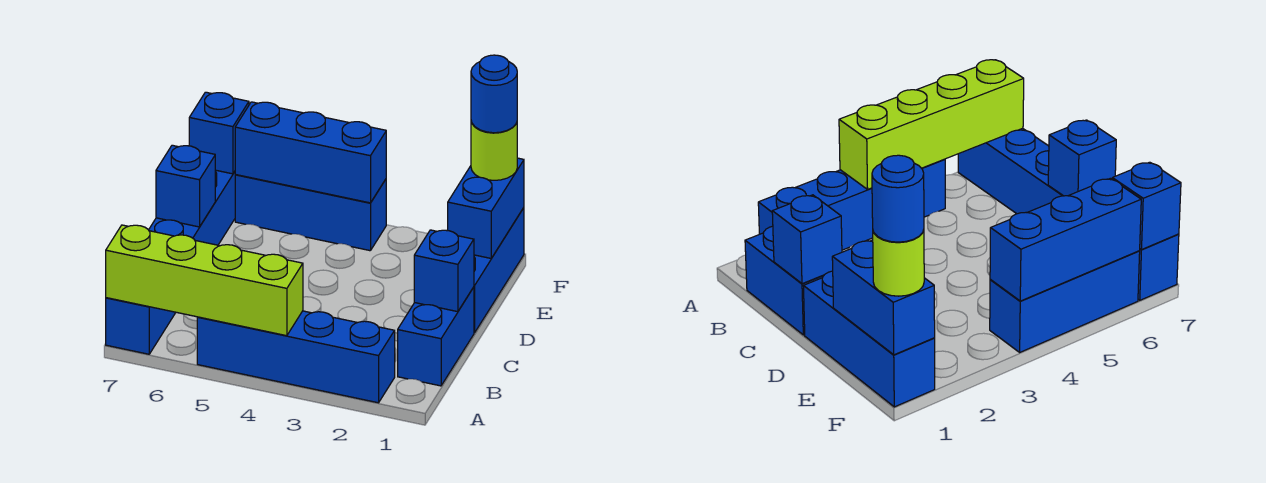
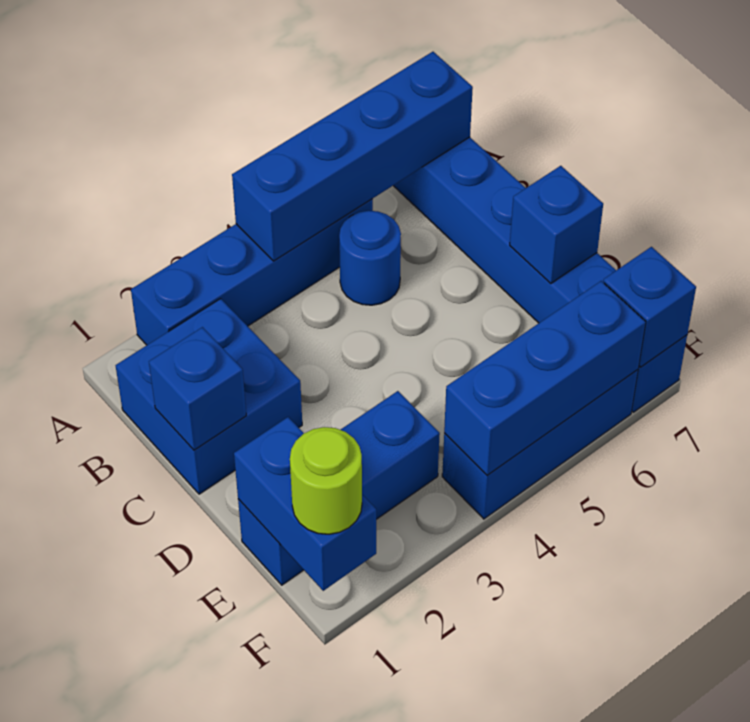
lime brick A4:A7 level 2 -> blue brick A4:A7 level 2
blue brick B1:C1 level 1 -> blue brick B1:C2 level 1
blue brick D1:F1 level 1 -> blue brick E1:E3 level 1
blue round brick F1 level 4 -> blue round brick B5 level 1

